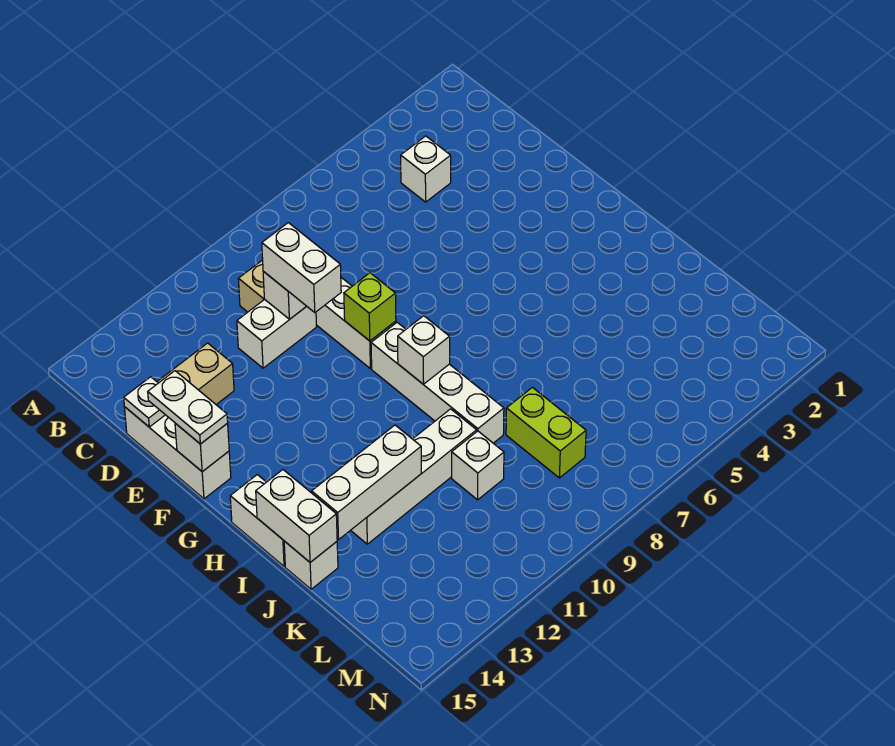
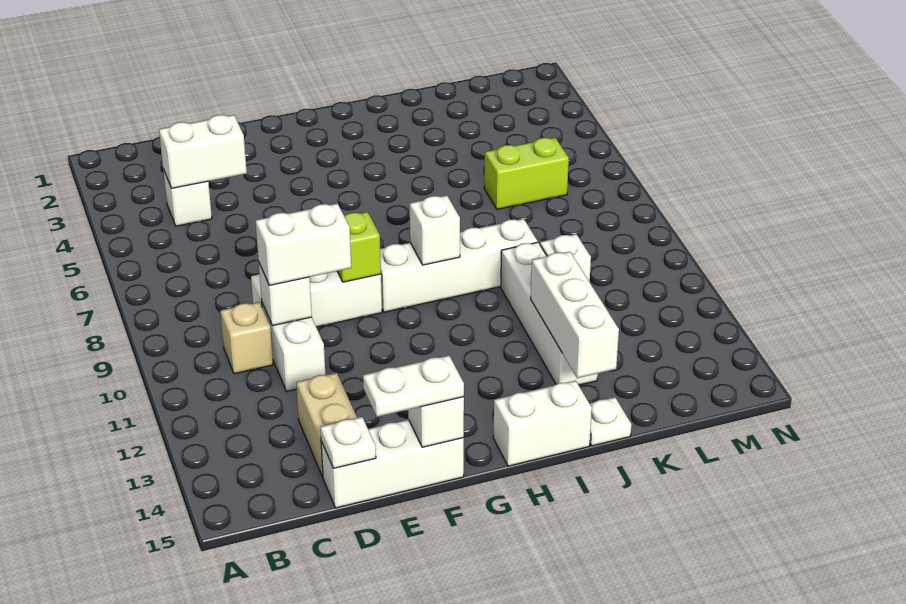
white brick I15:J15 level 2 -> white brick C4:D4 level 2
white brick J15 level 1 -> white plate J15 level 1
lime brick K8:L8 level 1 -> lime brick K6:L6 level 1

